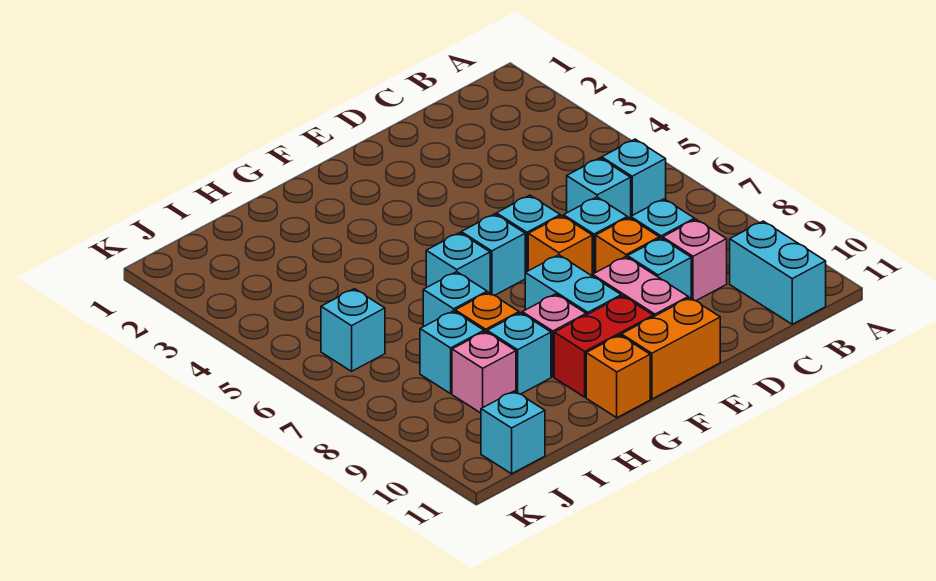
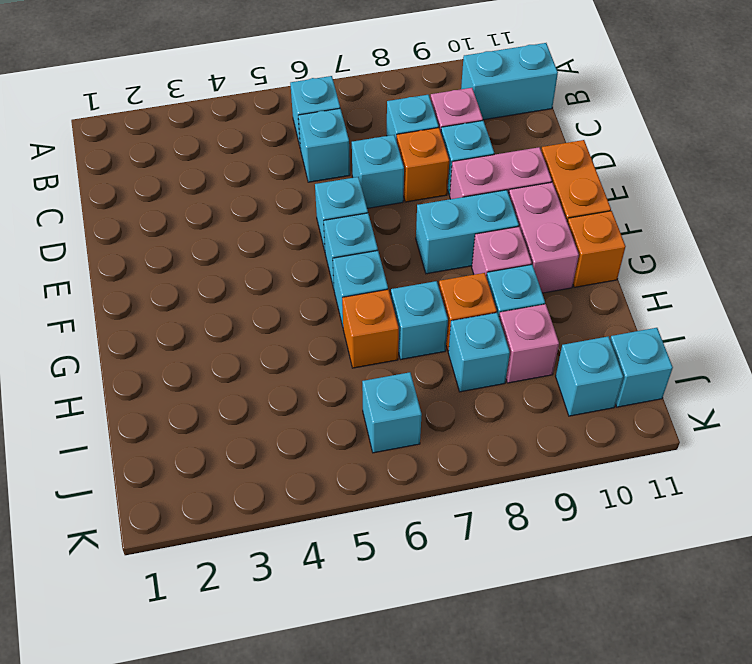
orange brick E7 level 1 -> orange brick H6 level 1
red brick F10:G10 level 1 -> pink brick F10:G10 level 1
none -> cyan brick J10 level 1

